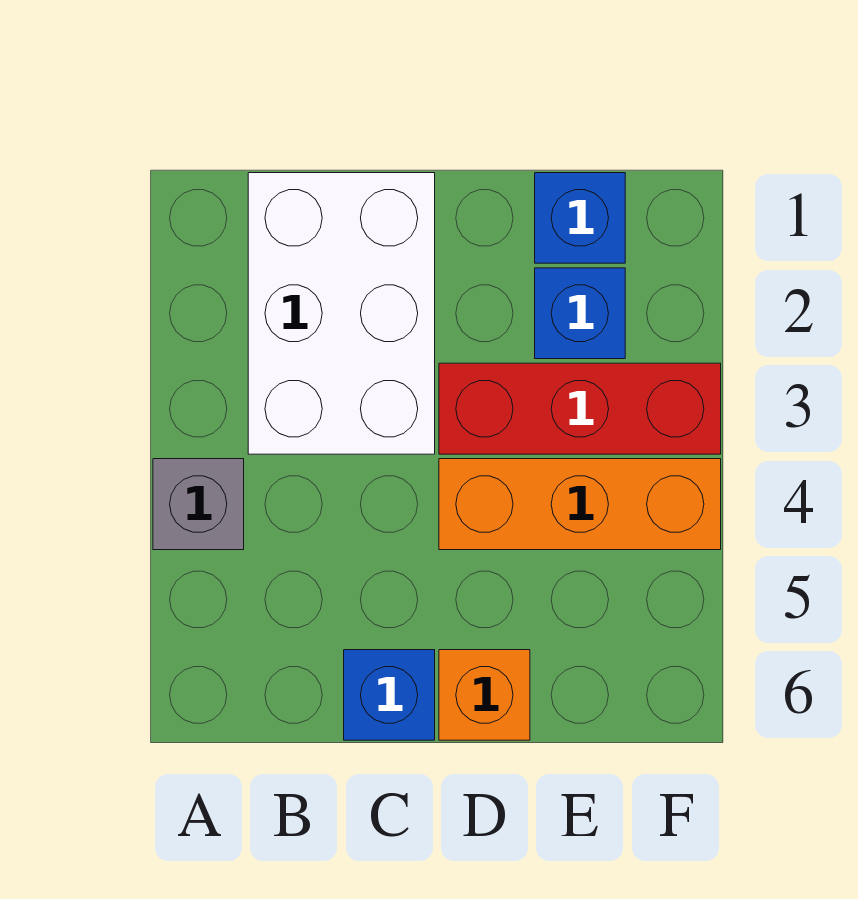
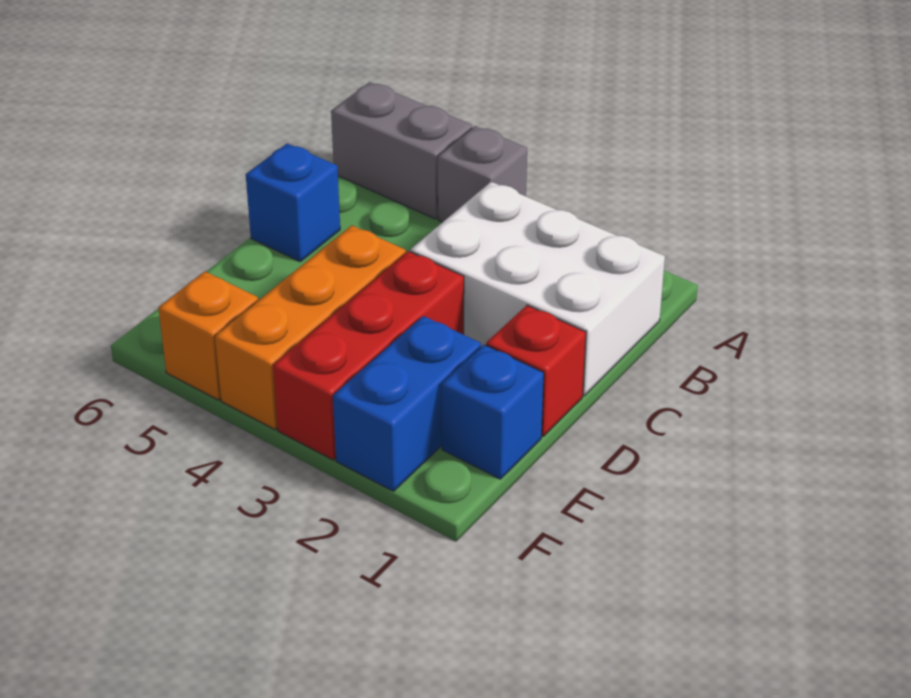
none -> grey brick A5:A6 level 1
none -> red brick D1 level 1
orange brick D6 level 1 -> orange brick F5 level 1
blue brick E2 level 1 -> blue brick E2:F2 level 1

